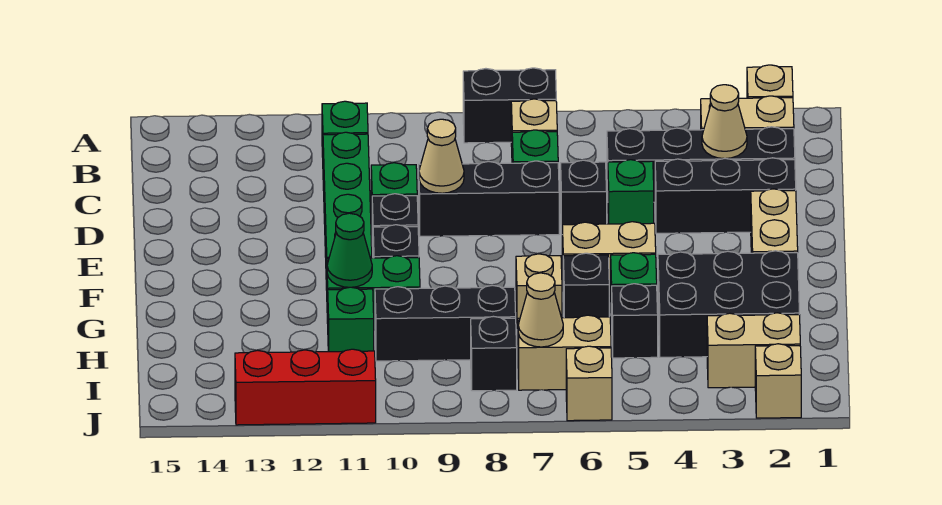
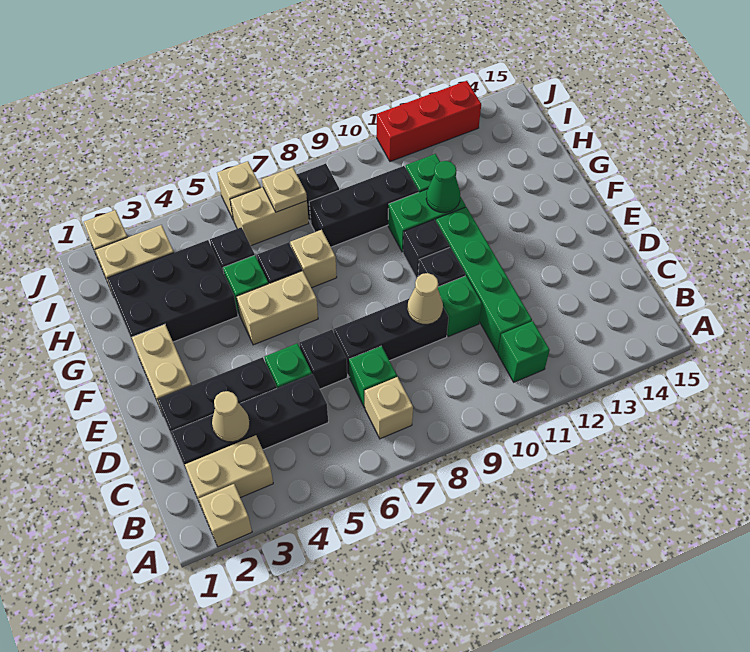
black brick A7:A8 level 1 -> none
tan cone I7 level 2 -> tan plate I7 level 2

